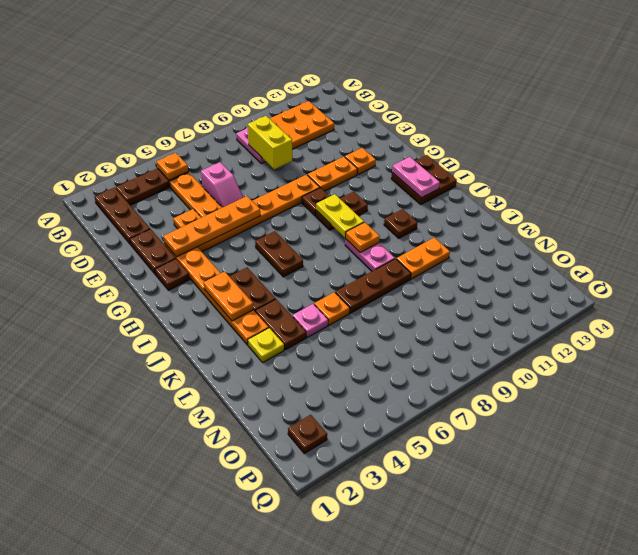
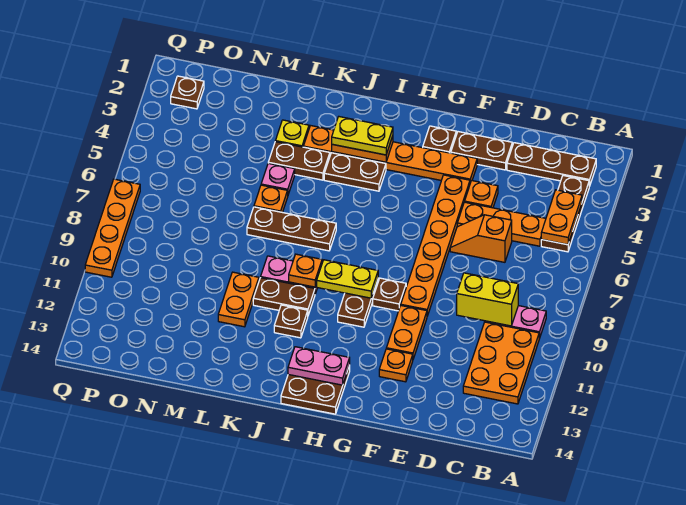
orange plate B5 level 2 -> orange plate B4:B5 level 2
pink slope D6:E6 level 1 top D -> orange slope D6:E6 level 1 top D
orange plate F3:F6 level 2 -> orange plate Q7:Q10 level 1
brown plate H6:I6 level 1 -> brown plate J10:K10 level 1
none -> yellow plate I3:J3 level 3
brown plate L7:L9 level 1 -> brown plate J7:L7 level 1

